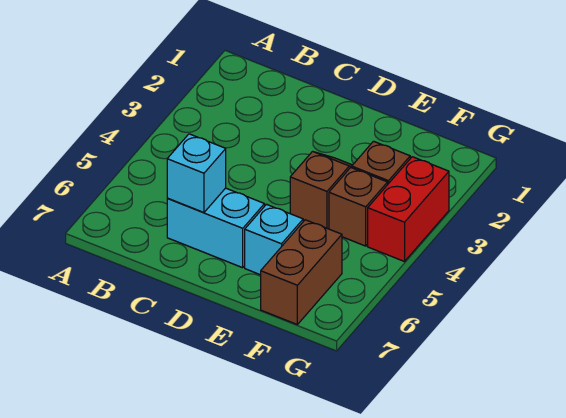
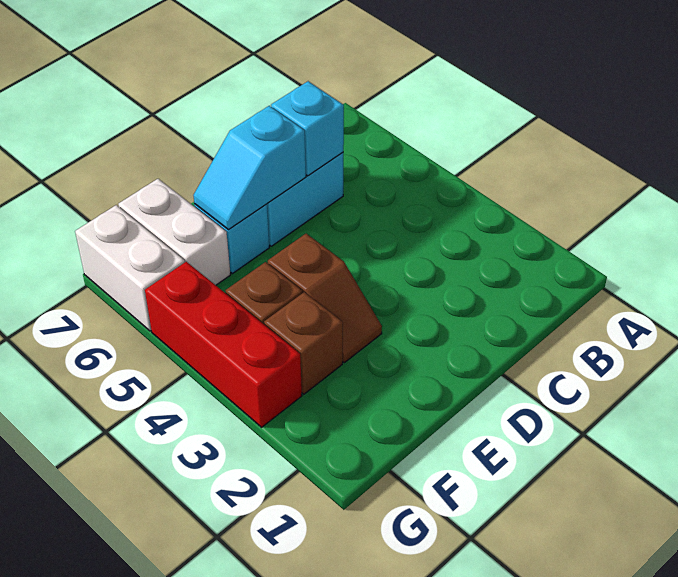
none -> cyan slope D6:E6 level 2 top D
brown brick F6:F7 level 1 -> white brick F6:F7 level 1
red brick G3:G4 level 1 -> red brick G3:G5 level 1
none -> white brick G6:G7 level 1

